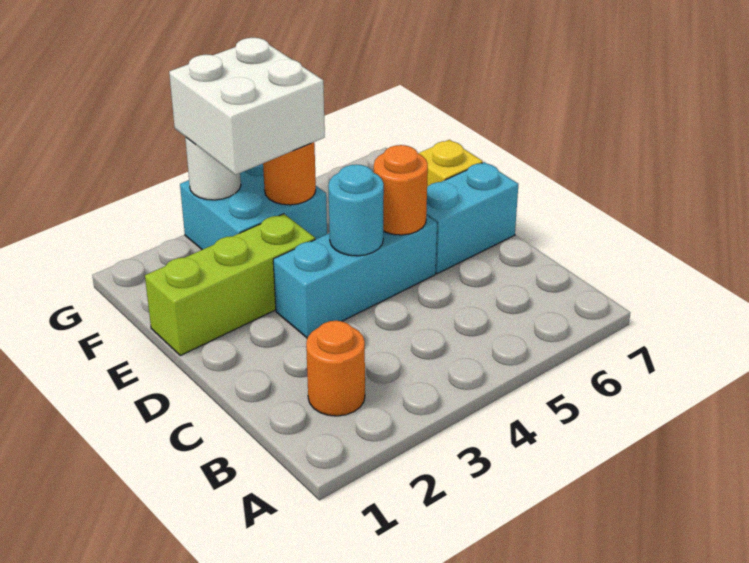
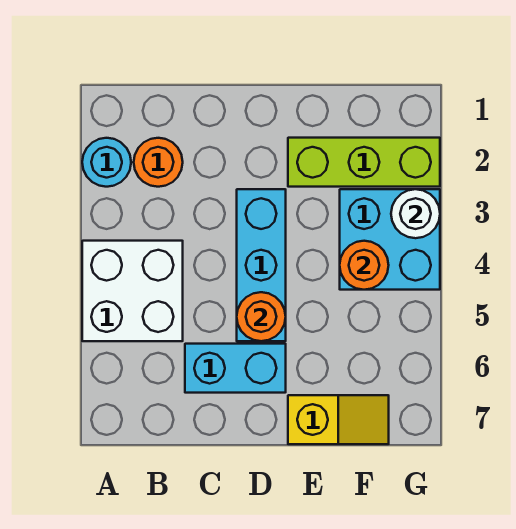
cyan round brick D4 level 2 -> cyan round brick A2 level 1
cyan brick D6:D7 level 1 -> cyan brick C6:D6 level 1
lime brick E1:E3 level 1 -> lime brick E2:G2 level 1
white brick F3:G4 level 3 -> white brick A4:B5 level 1

